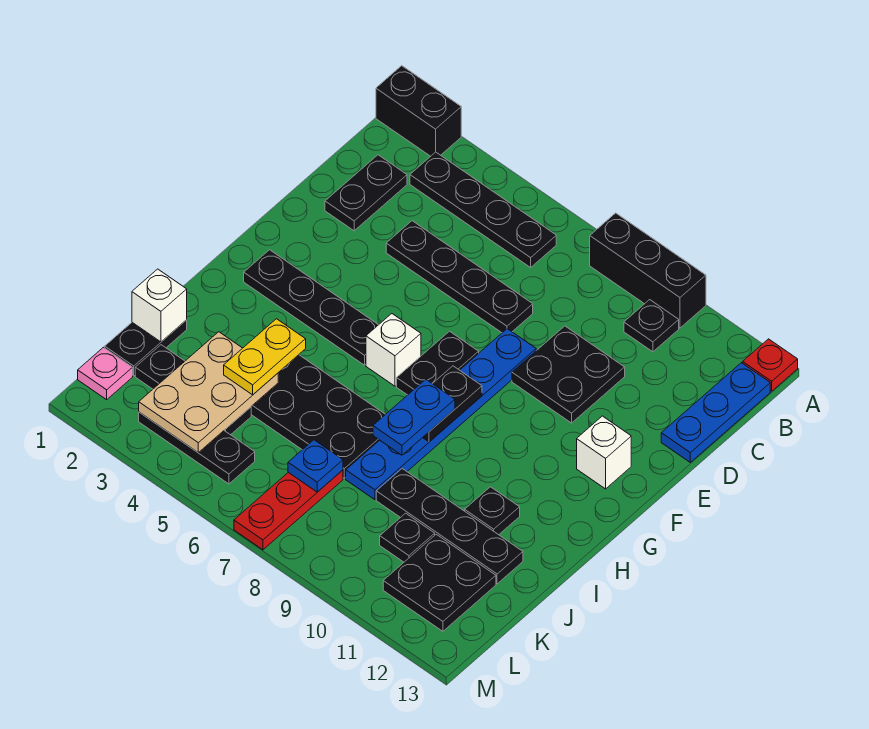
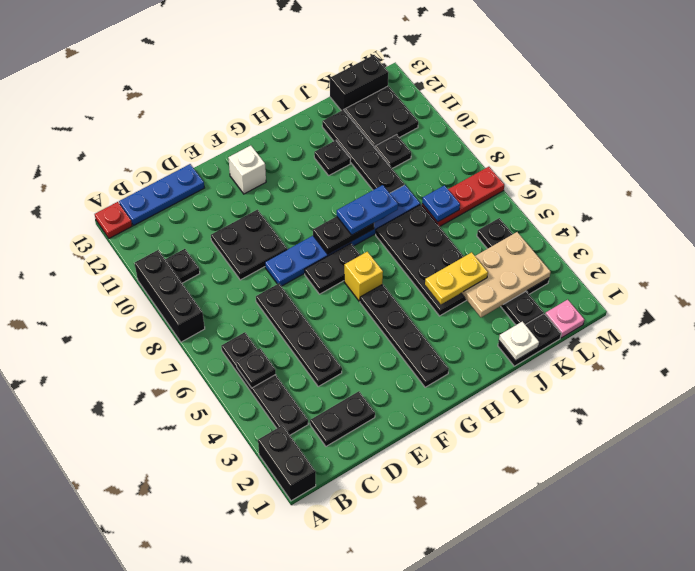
none -> black plate B5 level 2
white brick G6 level 1 -> yellow brick G6 level 1
white brick J1 level 2 -> white plate J1 level 2
none -> black brick K13:L13 level 1

